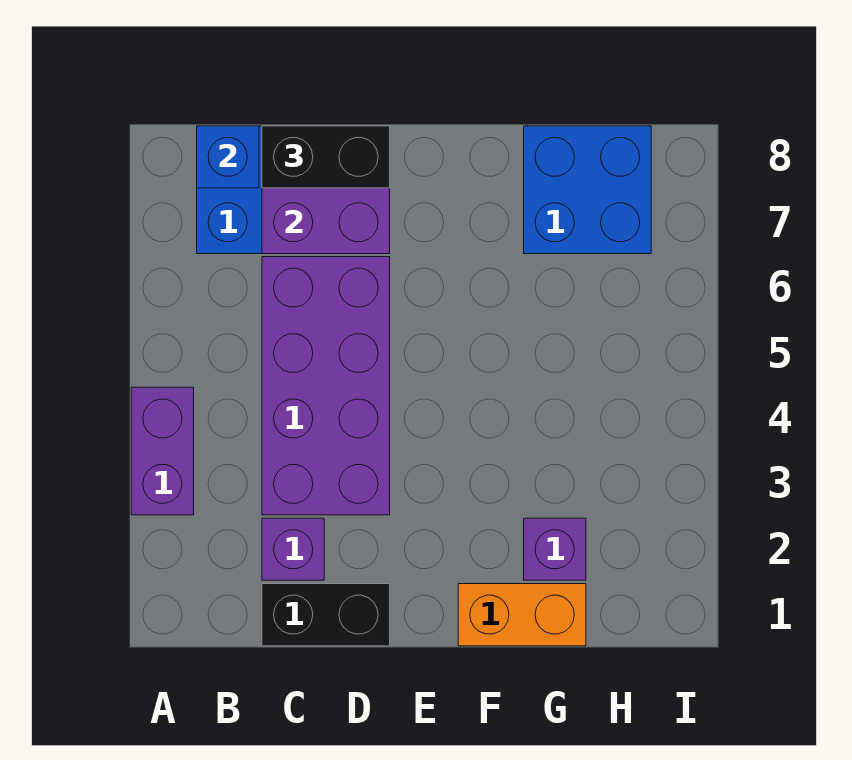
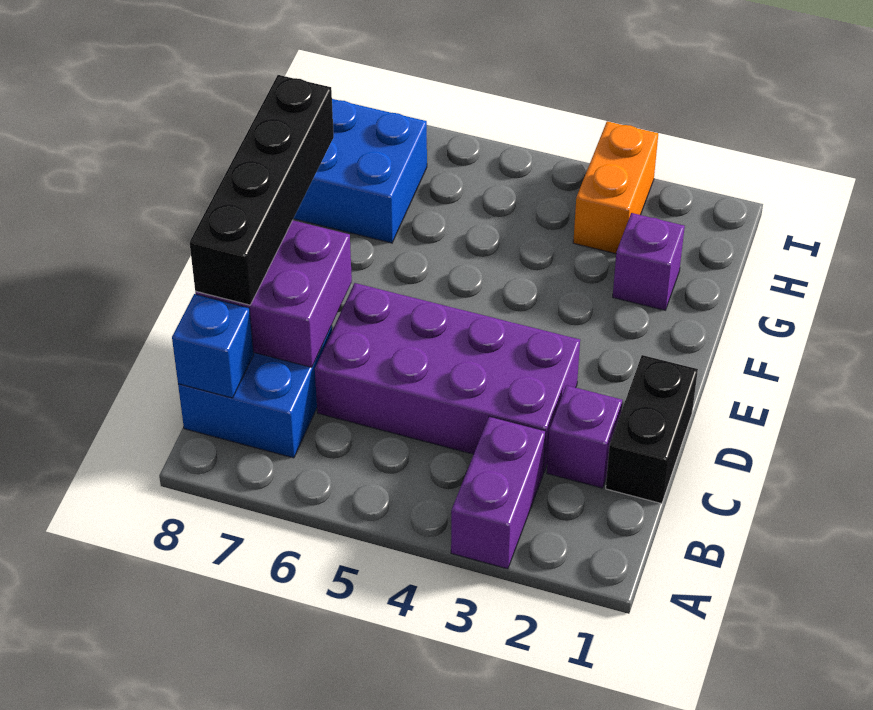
purple brick A3:A4 level 1 -> purple brick A3:B3 level 1
black brick C8:D8 level 3 -> black brick C8:F8 level 3
orange brick F1:G1 level 1 -> orange brick H3:I3 level 1

